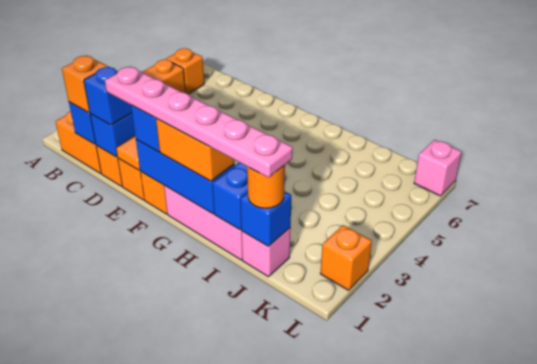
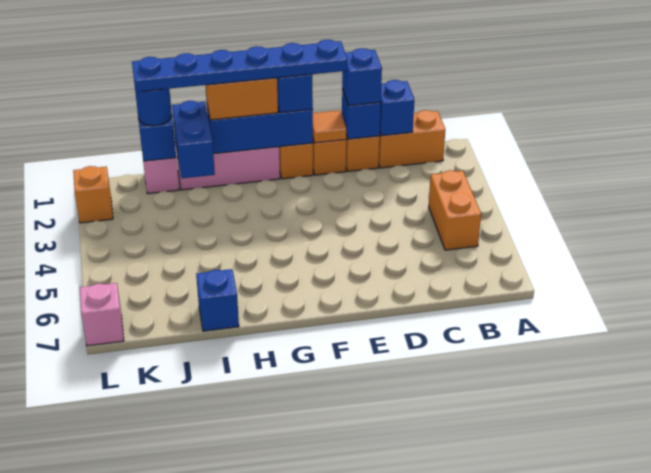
orange brick B6 level 1 -> none
orange brick C1 level 3 -> none
pink plate E1:J1 level 4 -> blue plate E1:J1 level 4
none -> blue brick I7 level 1
orange round brick J1 level 3 -> blue round brick J1 level 3

